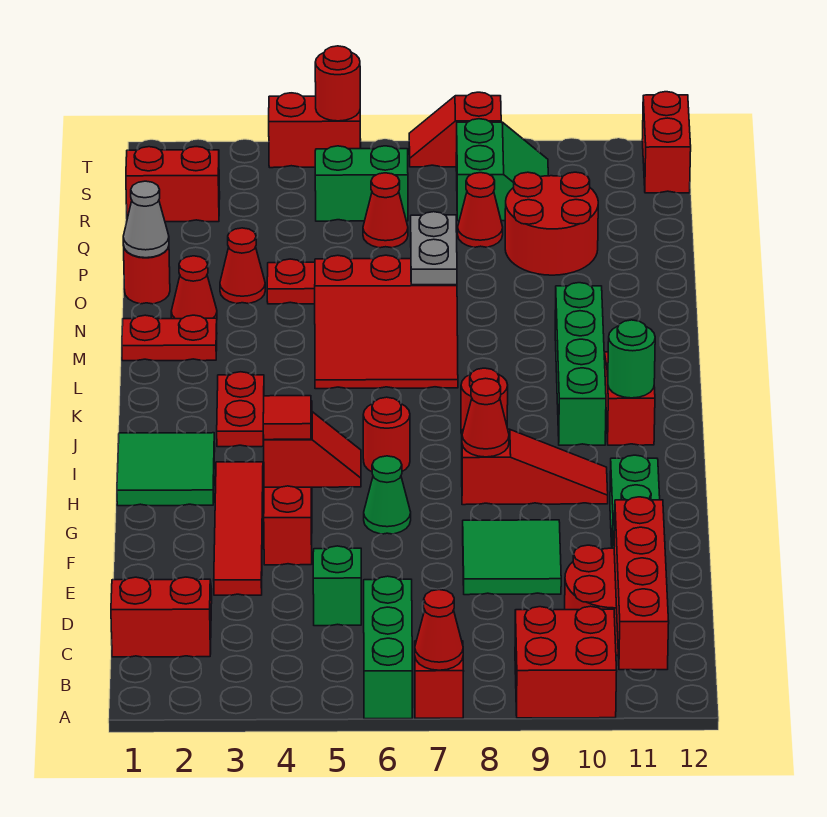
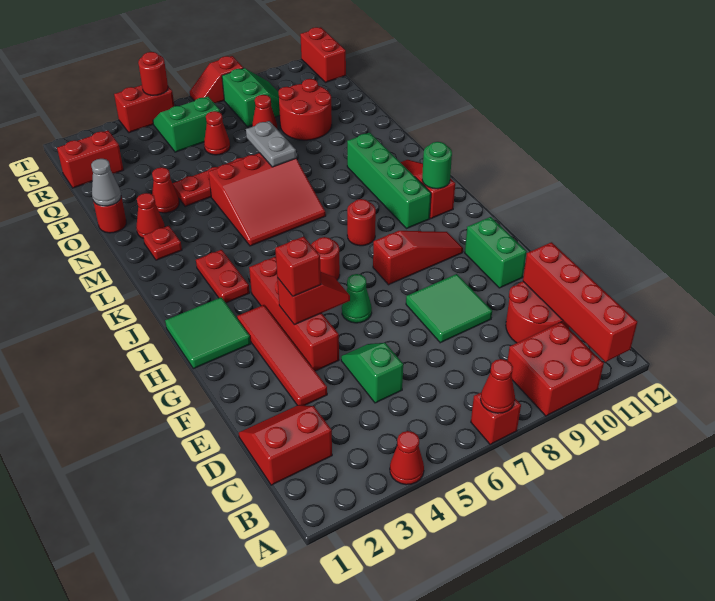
green brick A6:C6 level 1 -> none
red tile G4 level 3 -> red brick G4 level 3
red cone H8 level 2 -> red cone A4 level 1
red plate M1:M2 level 1 -> red plate M2 level 1

